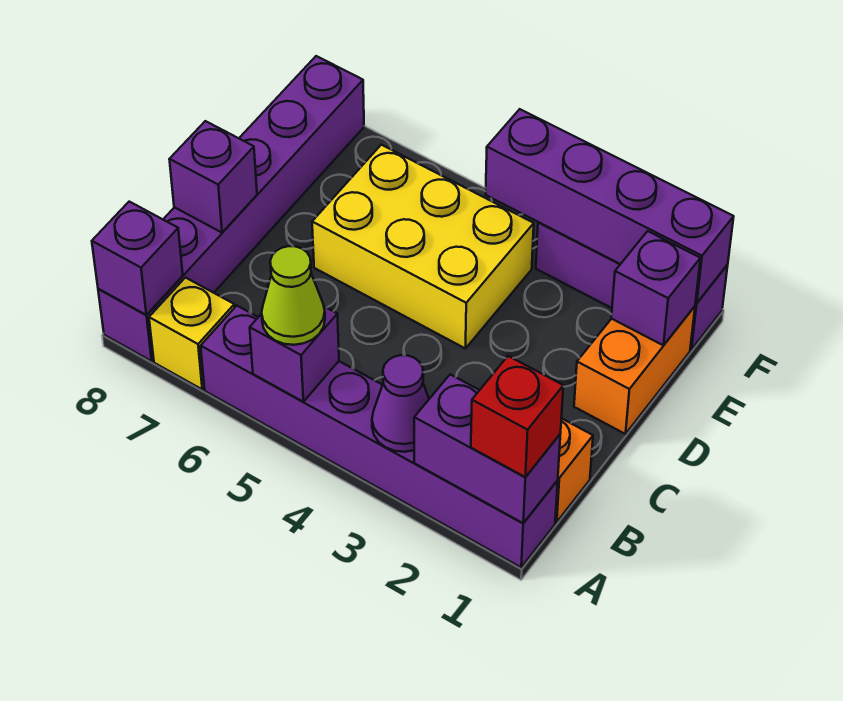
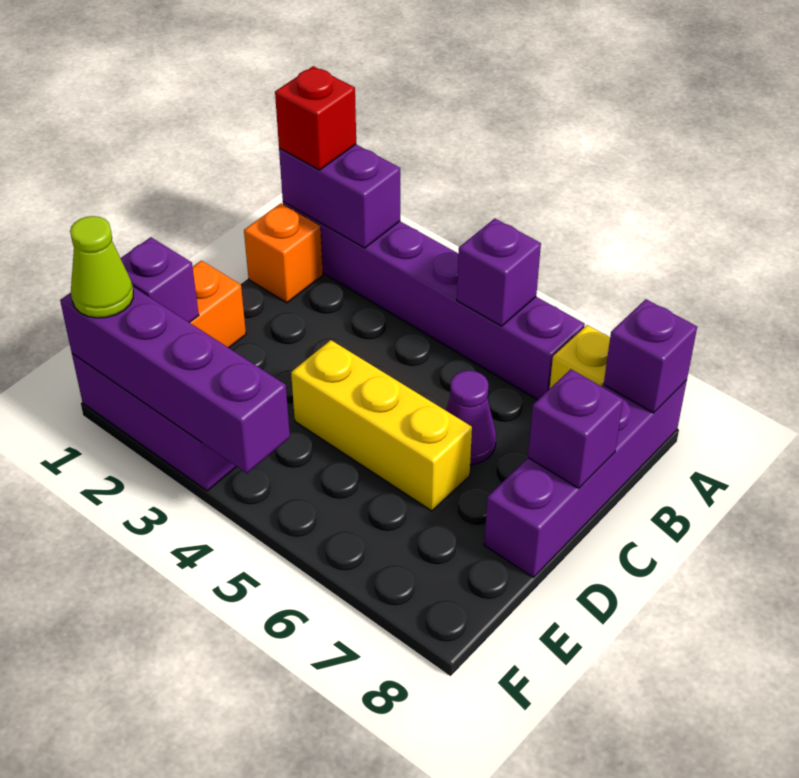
purple cone A3 level 2 -> purple cone C6 level 1
lime cone A5 level 3 -> lime cone F1 level 3
purple brick A8:F8 level 1 -> purple brick A8:D8 level 1
yellow brick D4:E6 level 1 -> yellow brick D4:D6 level 1

